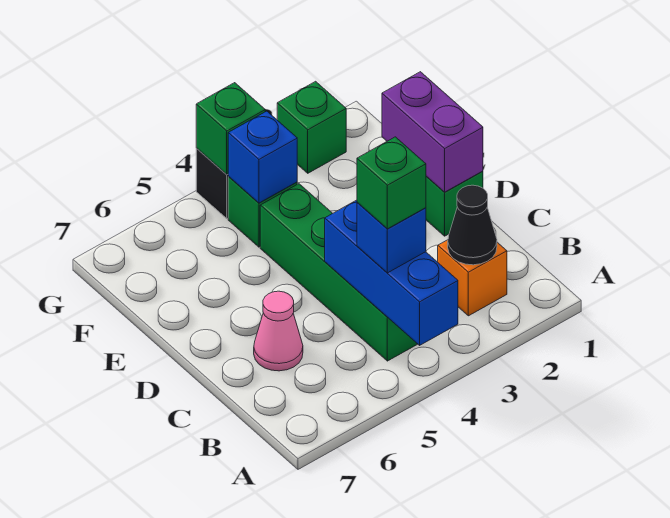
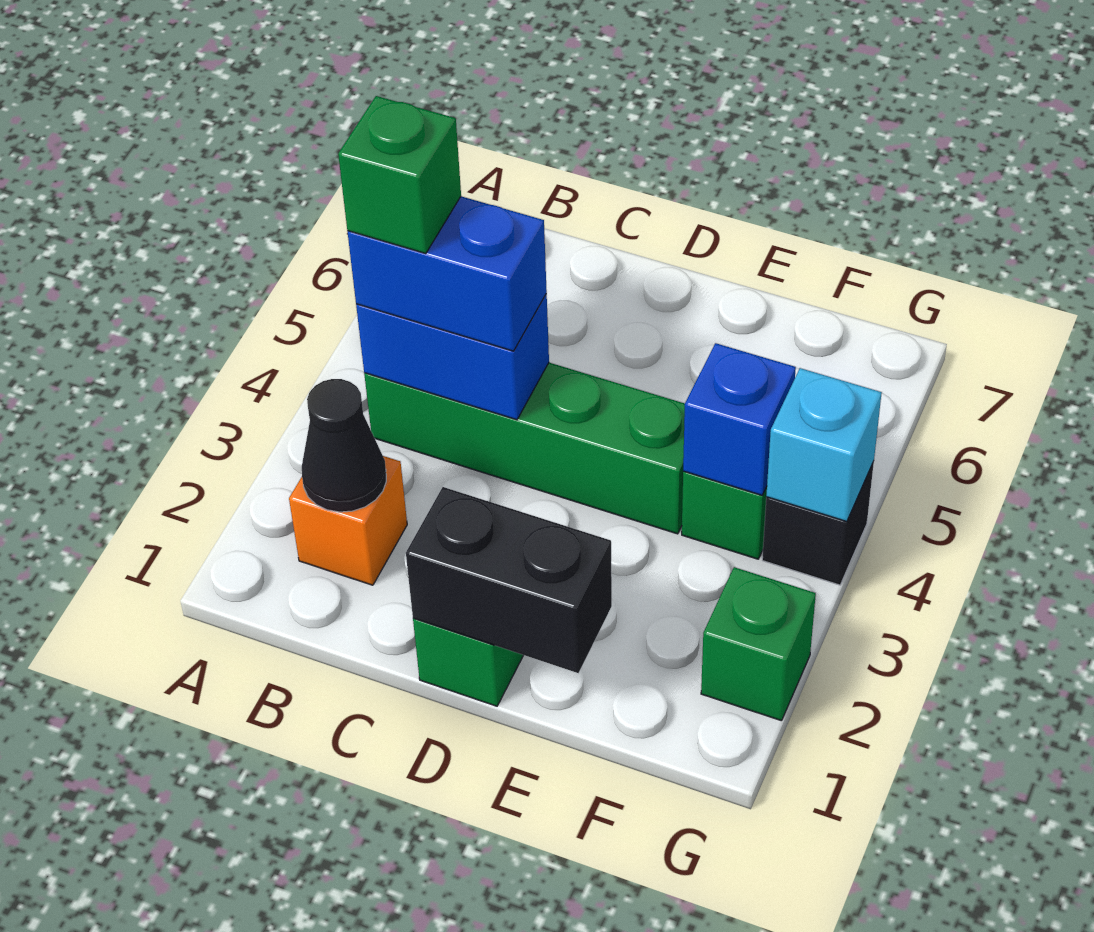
blue brick A4:C4 level 2 -> blue brick B4:C4 level 2
blue brick B4 level 3 -> blue brick B4:C4 level 3
pink cone C6 level 1 -> none
purple brick D1:E1 level 2 -> black brick D1:E1 level 2
green brick G4 level 2 -> cyan brick G4 level 2

